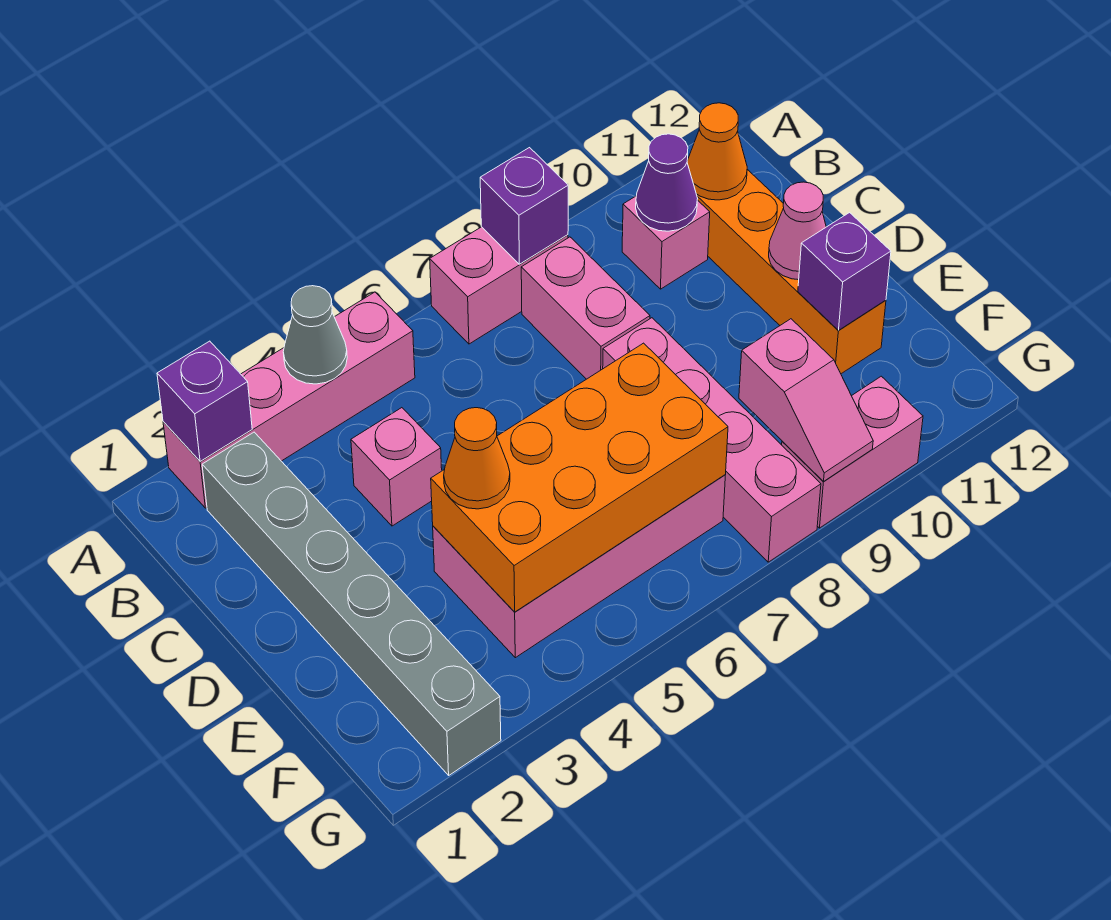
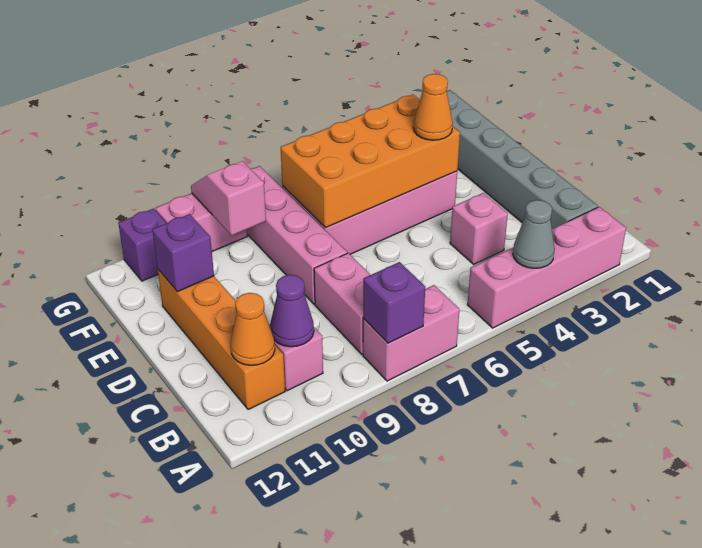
purple brick A2 level 2 -> purple brick G11 level 1
pink cone D11 level 2 -> none

